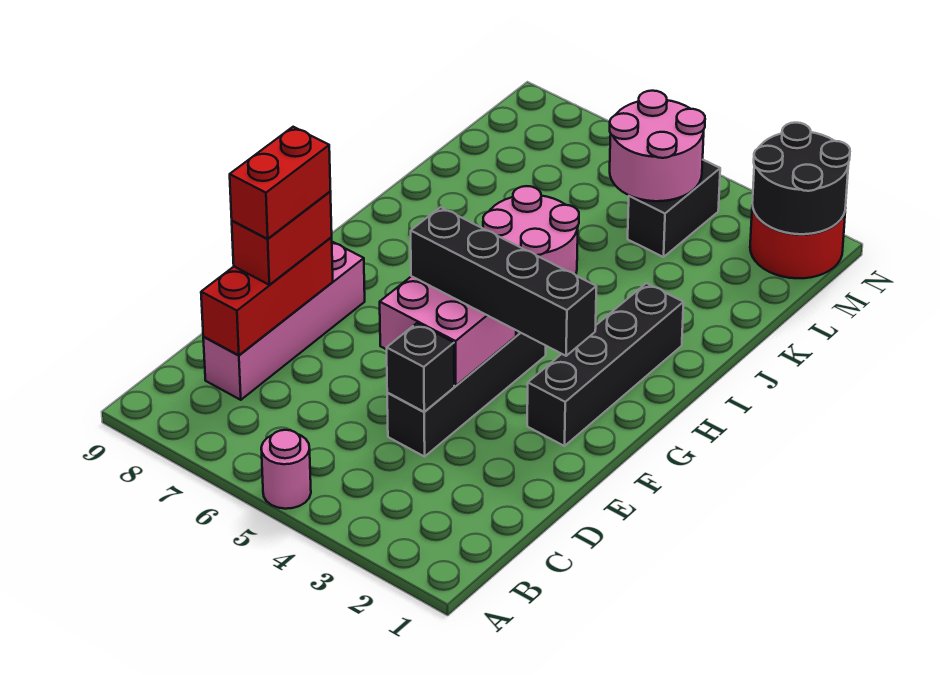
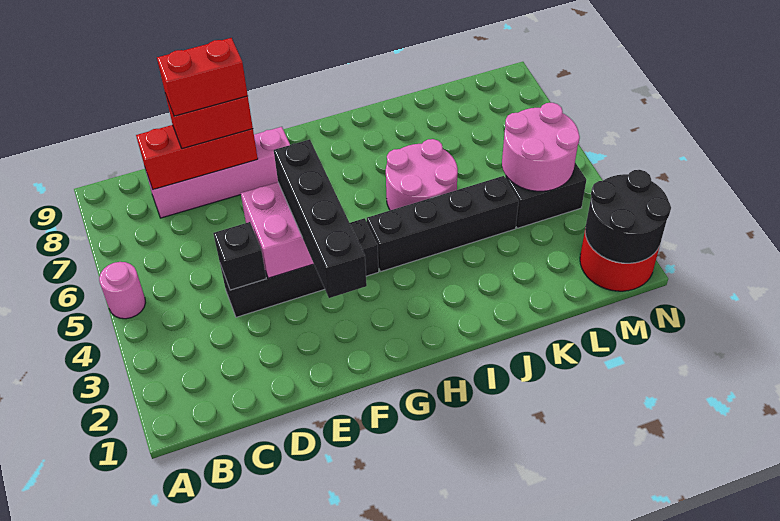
black brick F2:I2 level 1 -> black brick H4:K4 level 1

